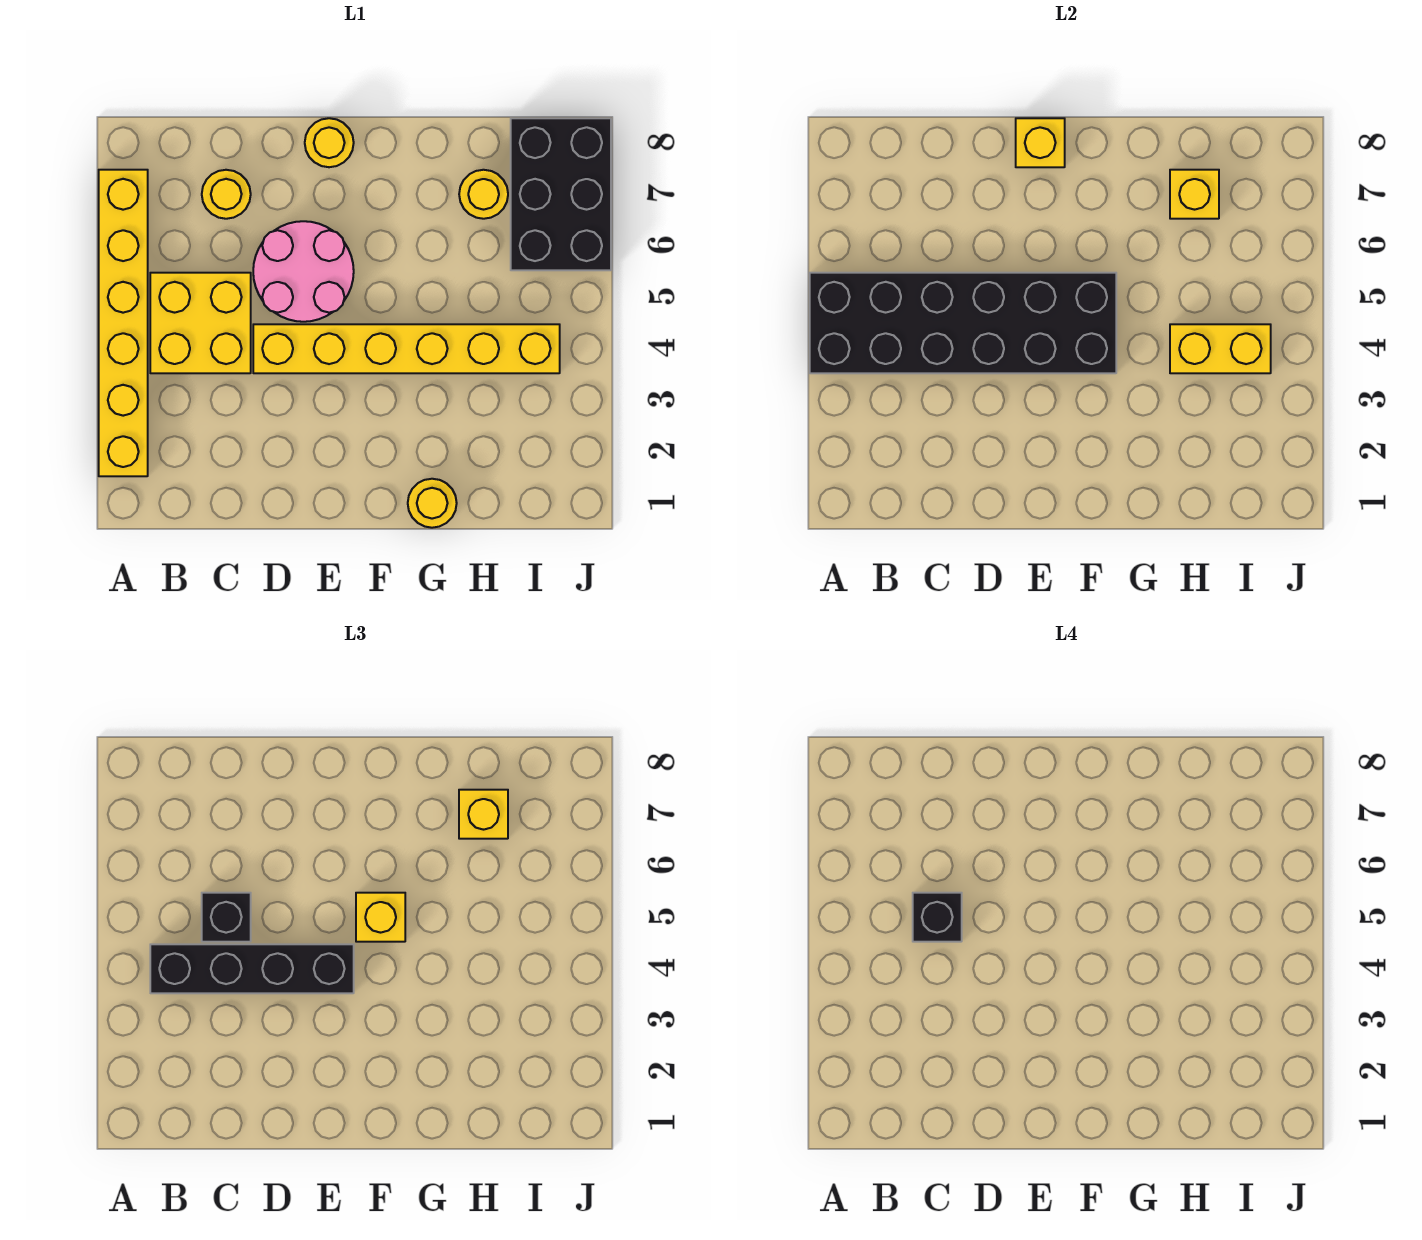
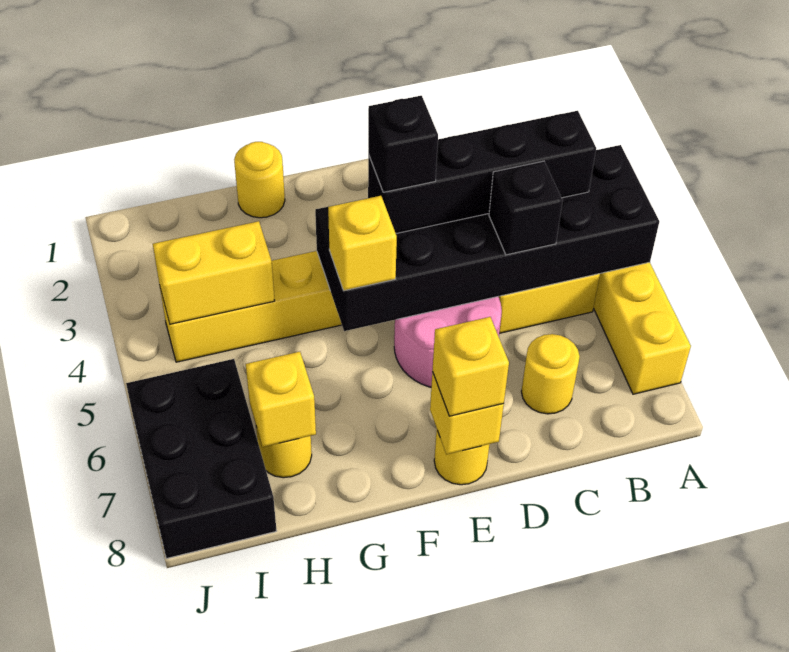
black brick C5 level 4 -> black brick E4 level 4
yellow brick H7 level 3 -> yellow brick E8 level 3

